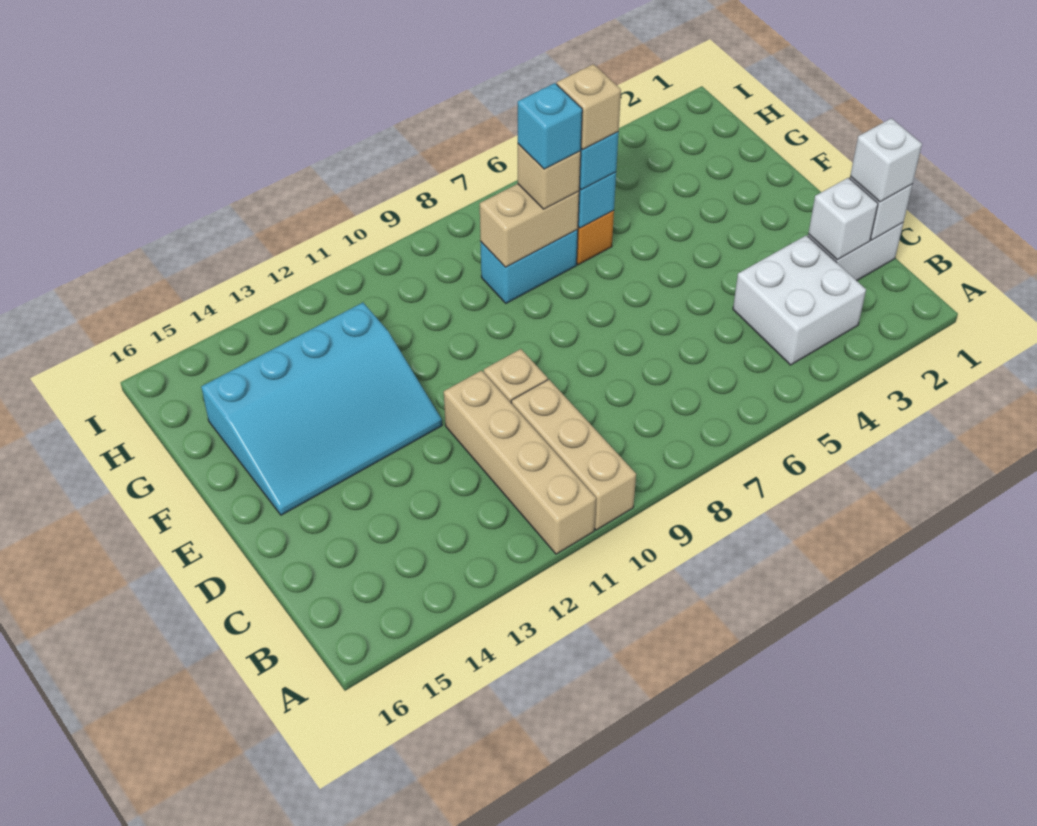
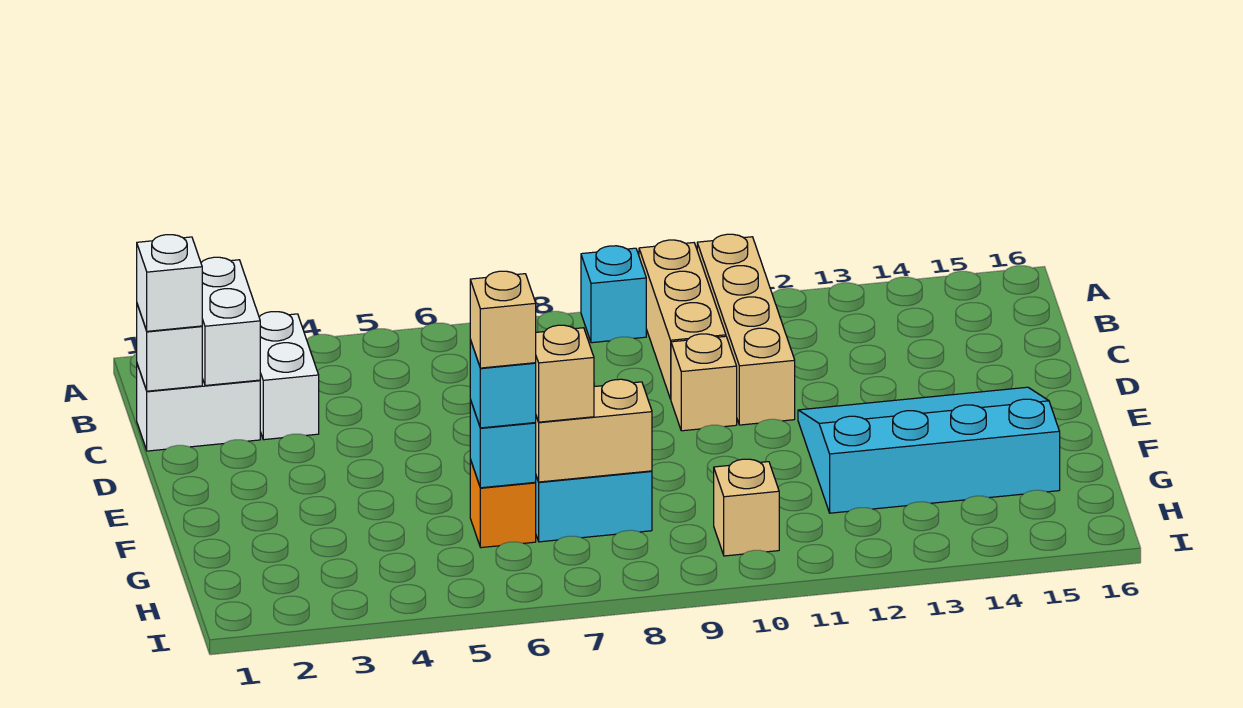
white brick B3:C4 level 1 -> white brick B3:C3 level 1
white brick C2 level 2 -> white brick B2:C2 level 2
cyan brick G7 level 4 -> cyan brick A9 level 1
none -> tan brick H10 level 1

